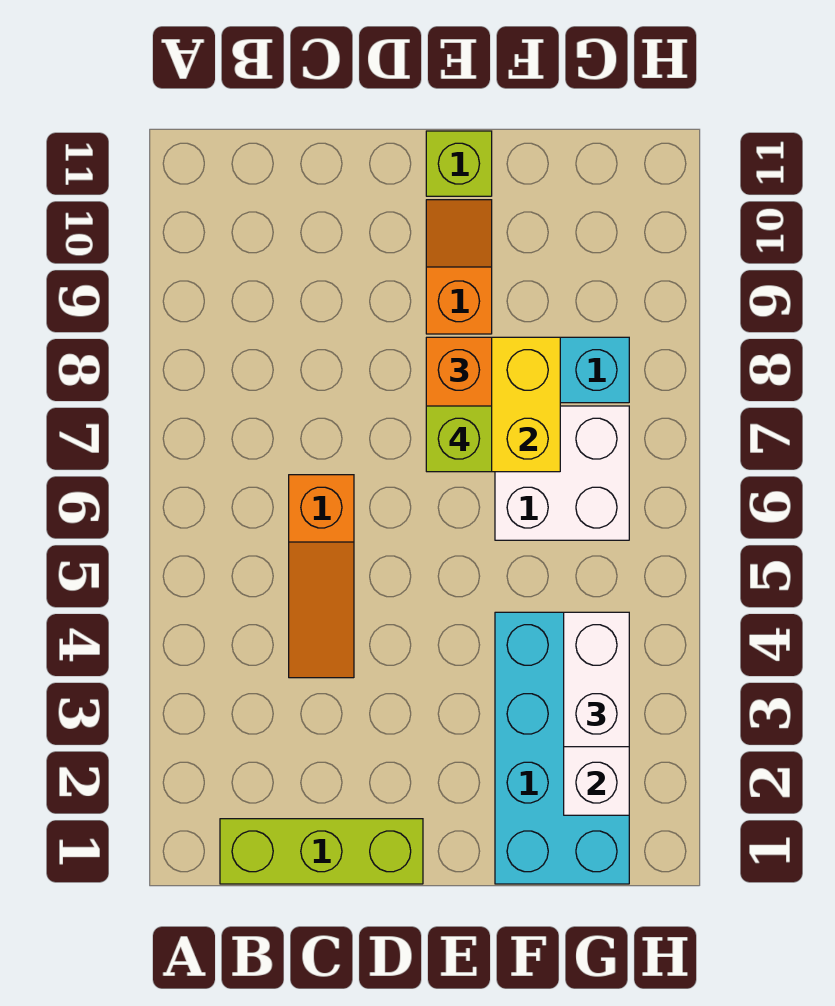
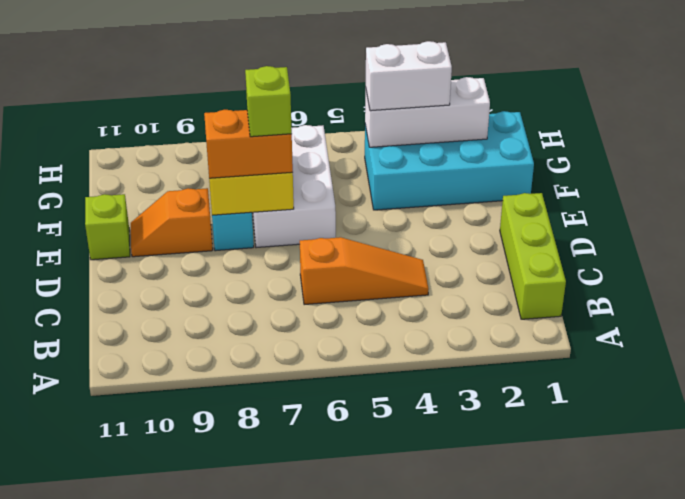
white brick F6:G7 level 1 -> white brick E6:G7 level 1

